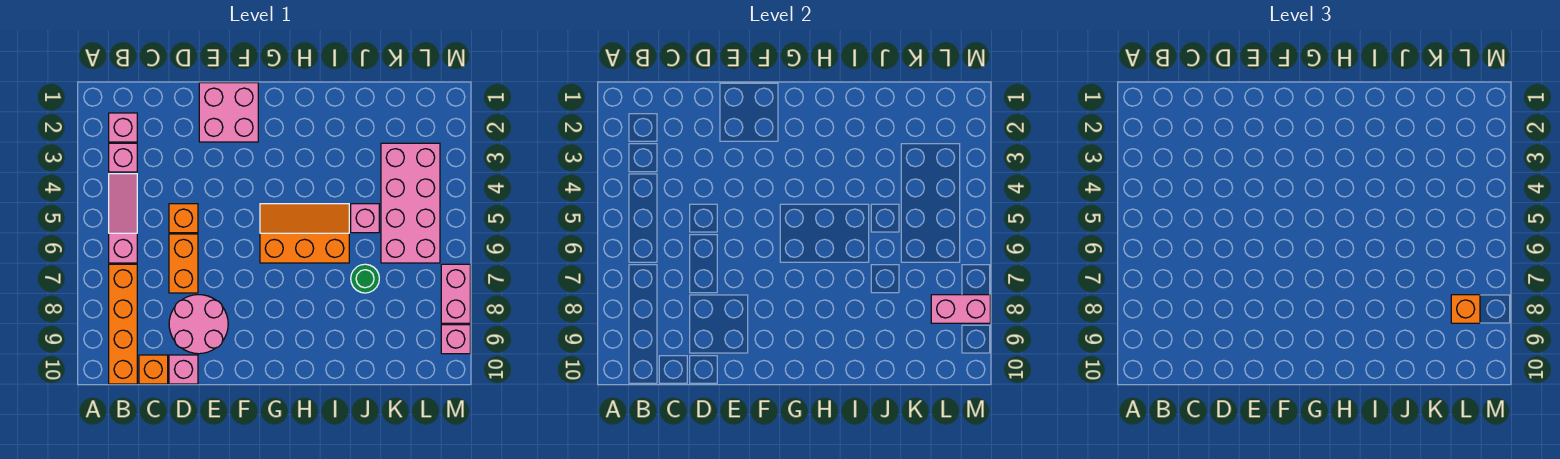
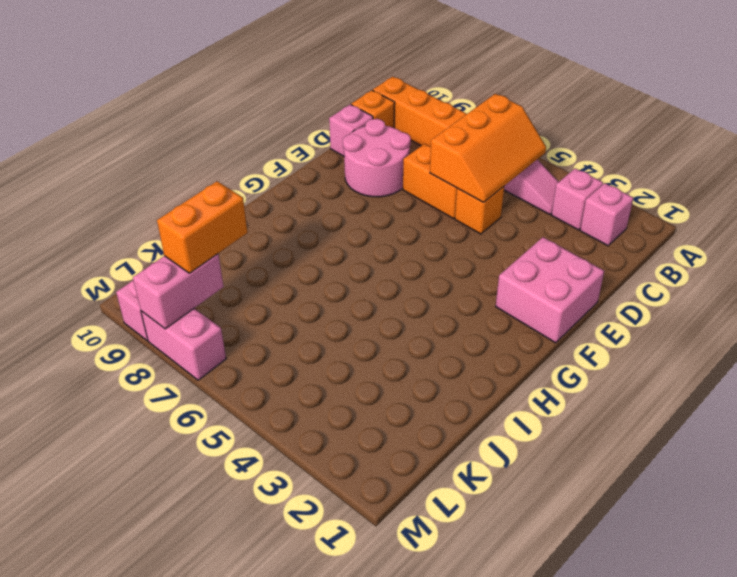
orange slope G5:I6 level 1 top 6 -> orange slope B5:D6 level 2 top 6
pink brick J5 level 1 -> none
green round brick J7 level 1 -> none
pink brick K3:L6 level 1 -> none
orange brick L8 level 3 -> orange brick K8:L8 level 3

